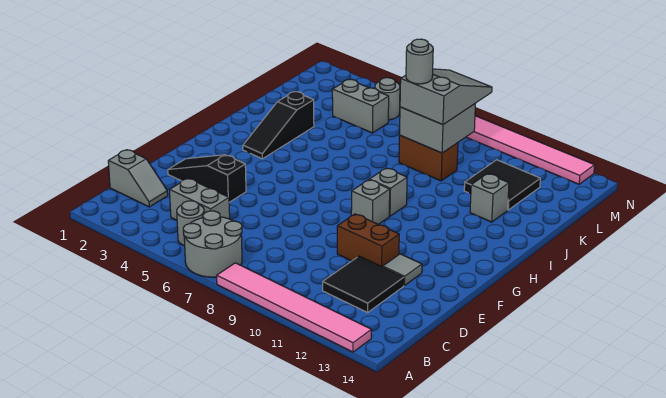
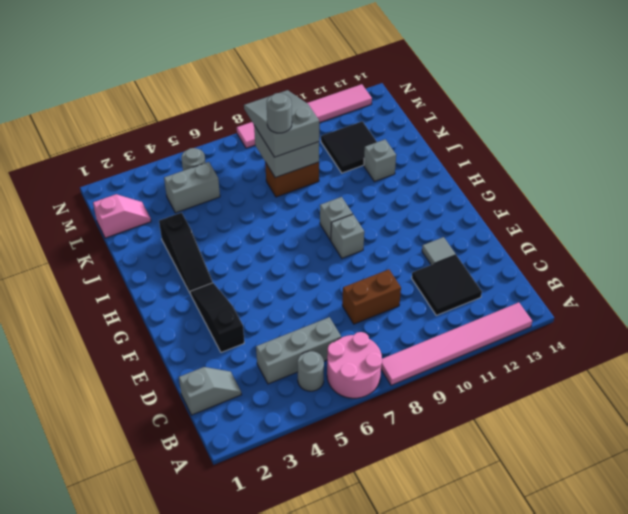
grey round brick A6:B7 level 1 -> pink round brick A6:B7 level 1
grey brick C4:C5 level 1 -> grey brick C4:C6 level 1
black slope E2:E4 level 1 top 4 -> black slope E3:G3 level 1 top E
brown brick E10:E11 level 1 -> brown brick D8:D9 level 1
none -> pink slope L1:L2 level 1 top 1

